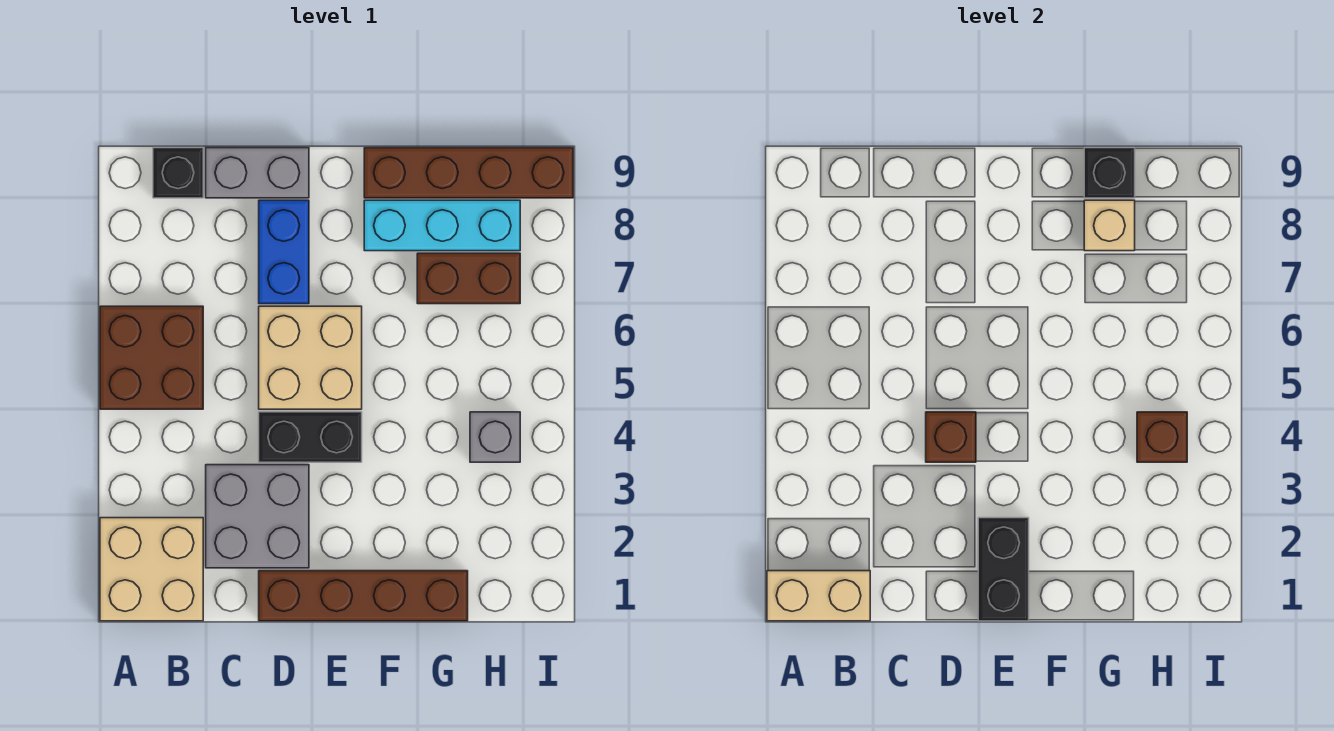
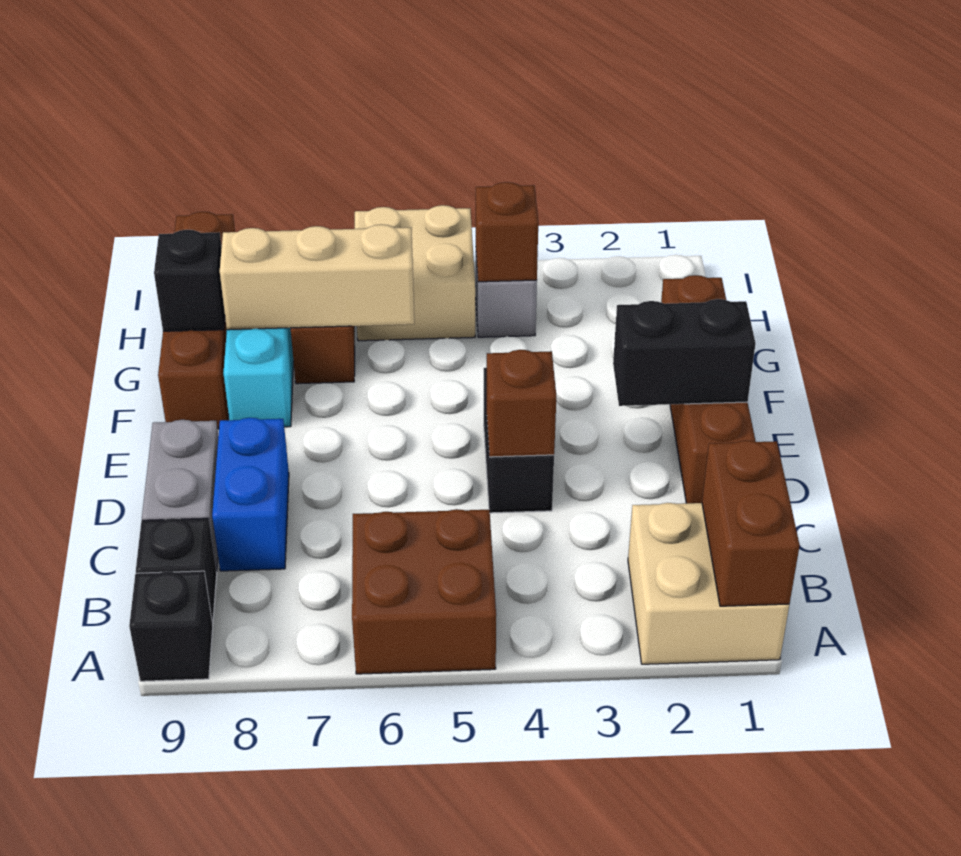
tan brick A1:B1 level 2 -> brown brick A1:B1 level 2
none -> black brick A9 level 1
grey brick C2:D3 level 1 -> none
tan brick D5:E6 level 1 -> tan brick H5:I6 level 1
blue brick D7:D8 level 1 -> blue brick C8:D8 level 1
tan brick G8 level 2 -> tan brick G6:G8 level 2

